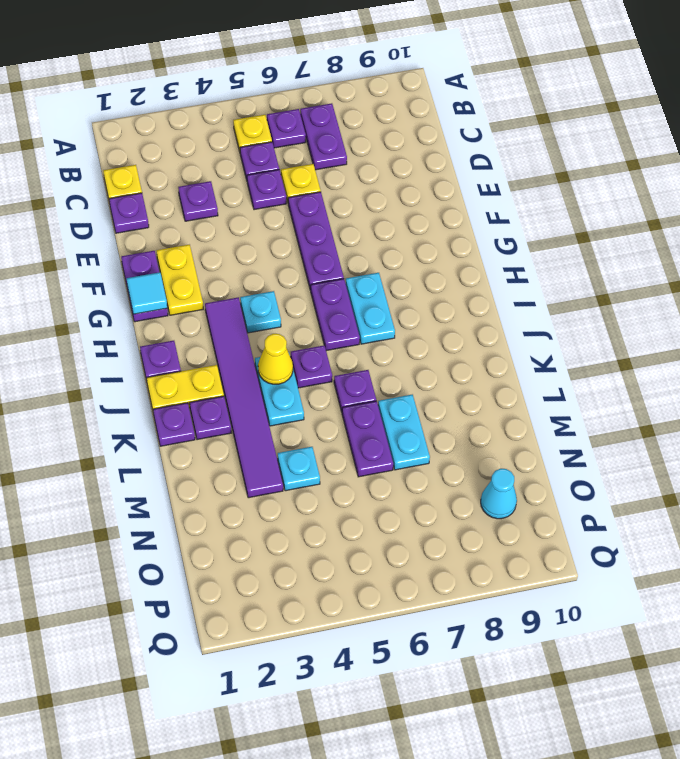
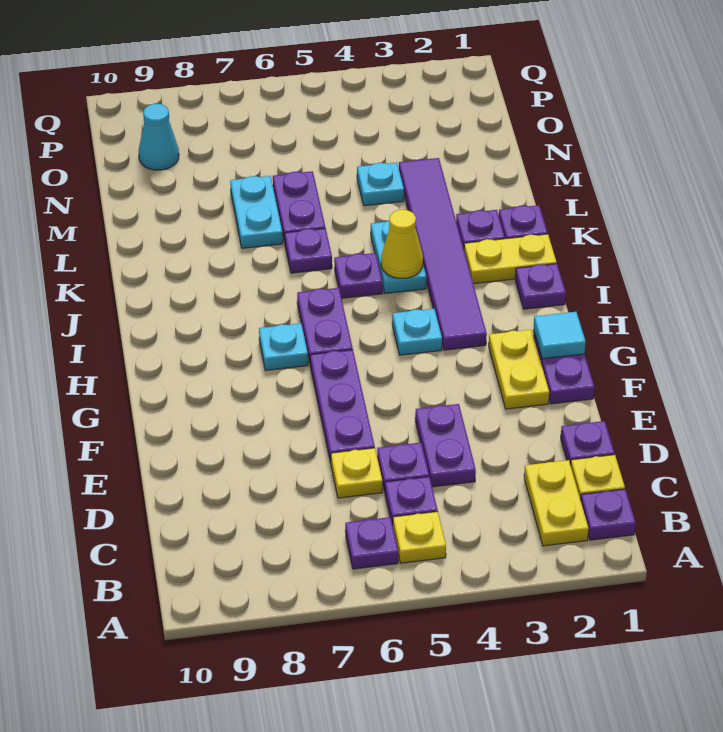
none -> yellow plate B2:C2 level 1
purple plate B7:C7 level 1 -> purple plate D4:E4 level 1
purple plate D3 level 1 -> purple plate B1 level 1
cyan plate H7:I7 level 1 -> cyan plate H7 level 1

